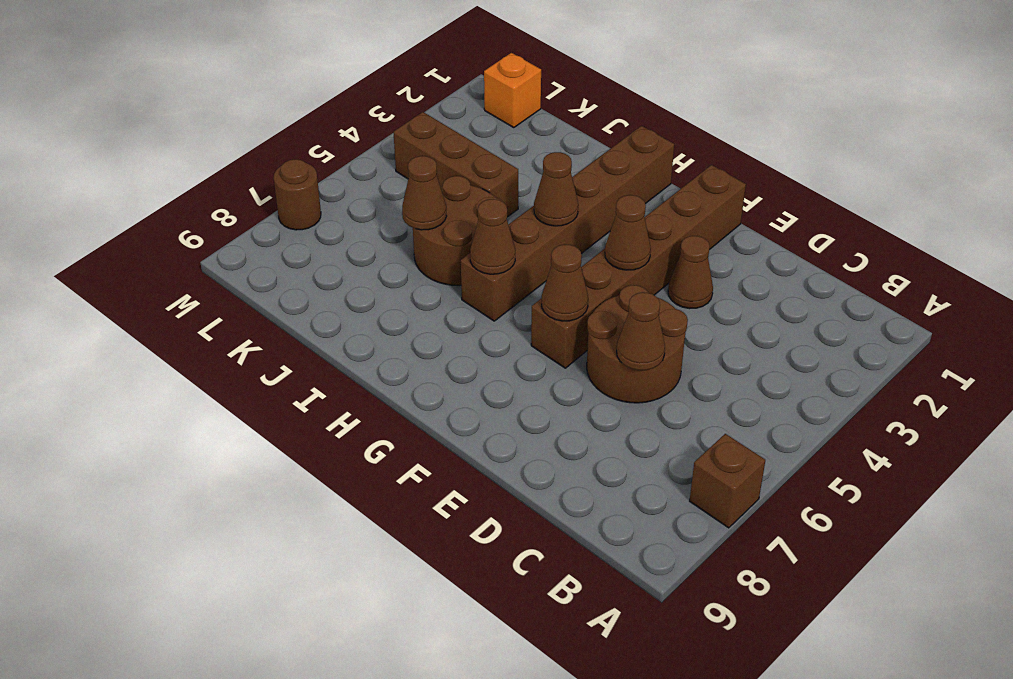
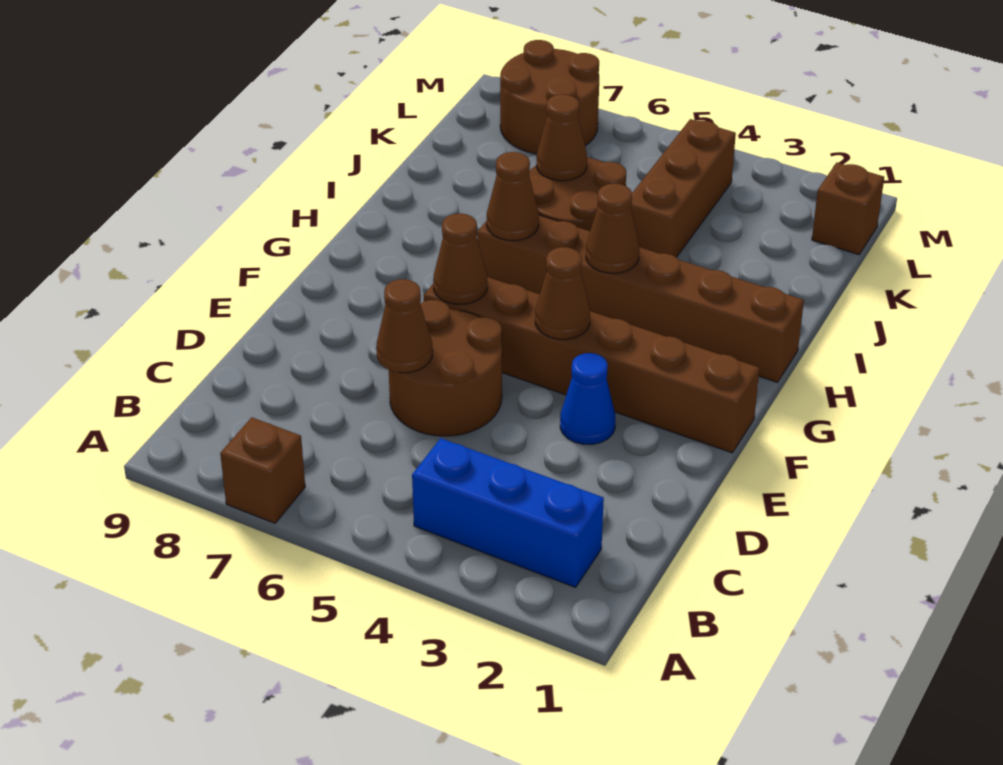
none -> blue brick B2:B4 level 1
brown cone E3 level 1 -> blue cone E3 level 1
orange brick L1 level 1 -> brown brick L1 level 1
brown round brick M7 level 1 -> brown round brick L7:M8 level 1

